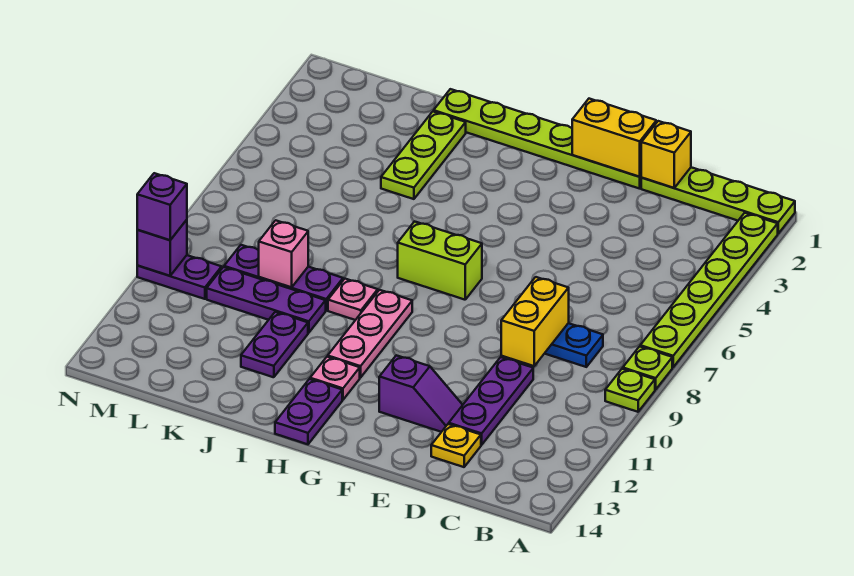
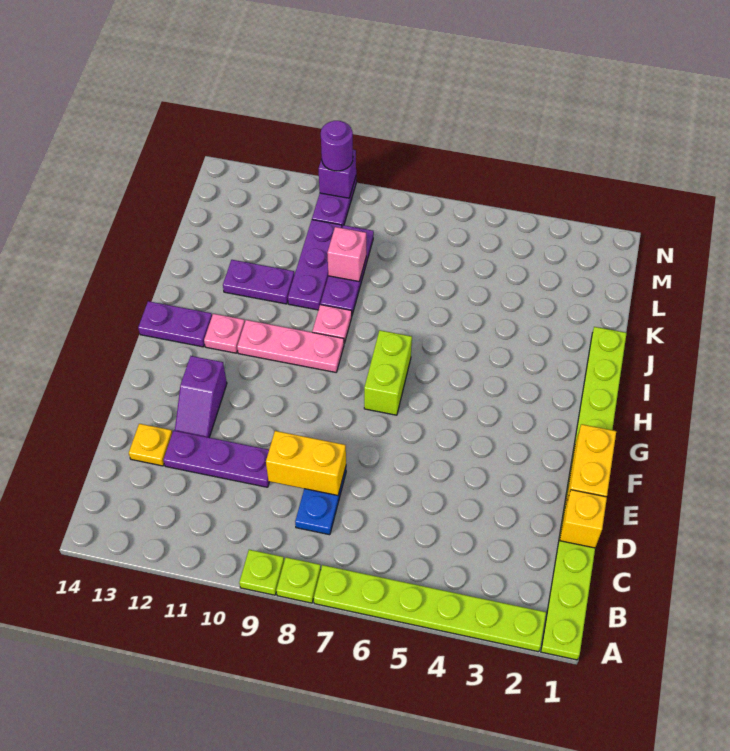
lime plate J2:J4 level 1 -> none
purple brick N10 level 3 -> purple round brick N10 level 3

